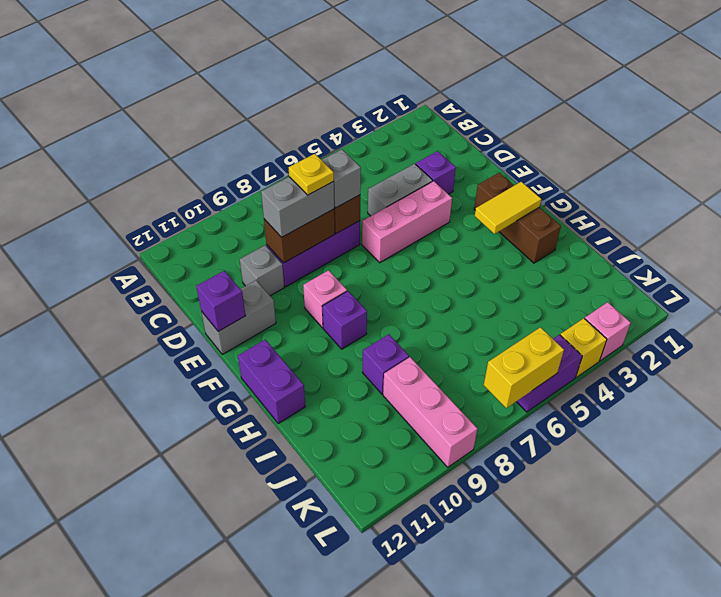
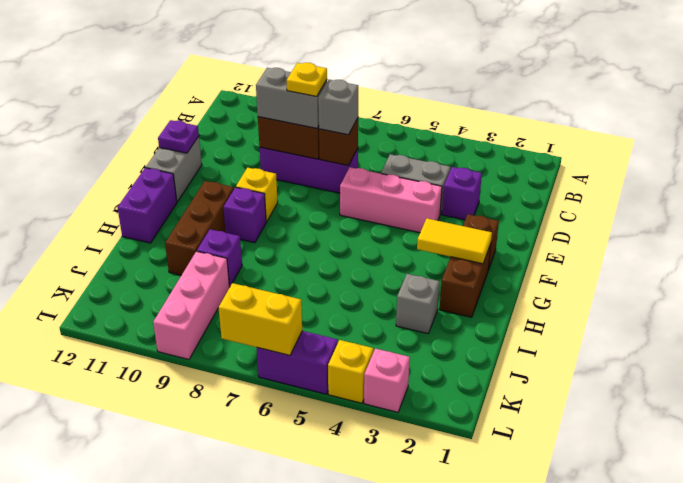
grey brick D10 level 1 -> grey brick I3 level 1
grey brick E11:E12 level 1 -> grey brick E12:F12 level 1
purple brick E12 level 2 -> purple plate E12 level 2
pink brick F9 level 1 -> yellow brick F9 level 1
none -> brown brick G10:I10 level 1

